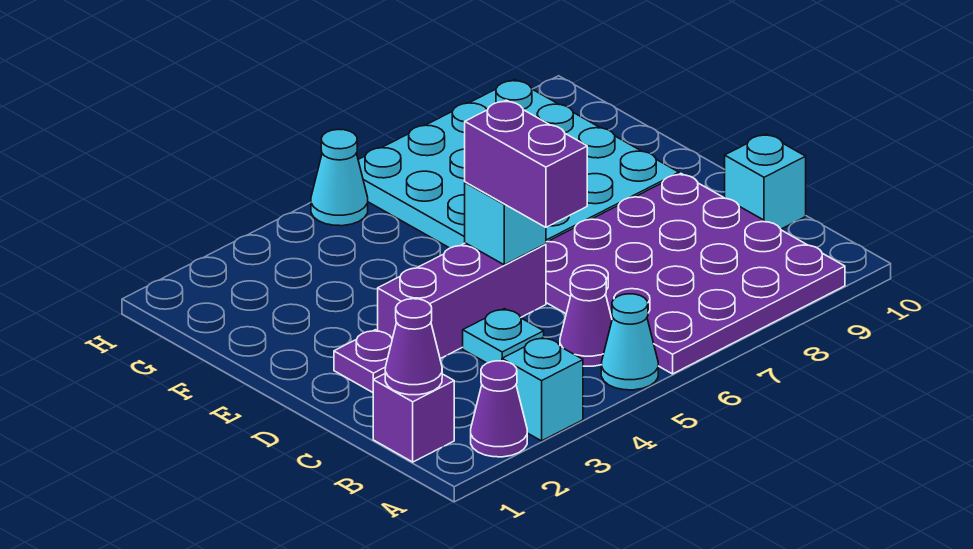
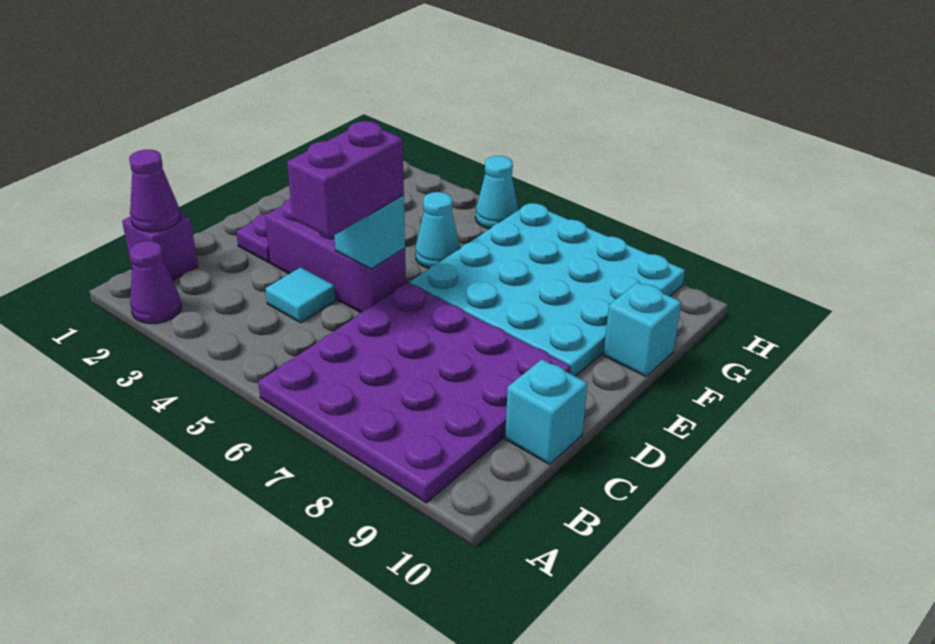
cyan brick A3 level 1 -> cyan brick F10 level 1
cyan cone A5 level 1 -> cyan cone F5 level 1
purple cone B5 level 1 -> none
cyan plate C4 level 1 -> cyan tile C4 level 1

